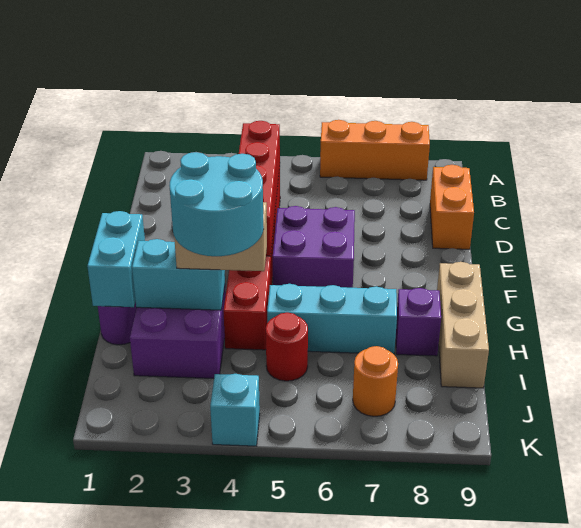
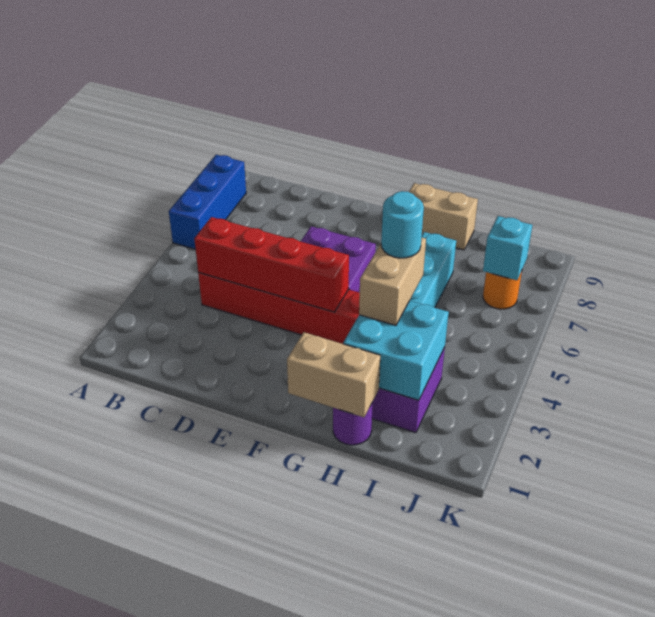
orange brick A6:A8 level 1 -> blue brick A6:A8 level 1
orange brick C9:D9 level 1 -> none
cyan brick G1:H1 level 2 -> tan brick G1:H1 level 2
tan brick G9:I9 level 1 -> tan brick G9:H9 level 1
cyan brick H2:H3 level 2 -> cyan brick H2:I3 level 2
cyan round brick H3:I4 level 4 -> cyan round brick H4 level 4
purple brick H8 level 1 -> none
red round brick I5 level 1 -> none
cyan brick K4 level 1 -> cyan brick J7 level 2

